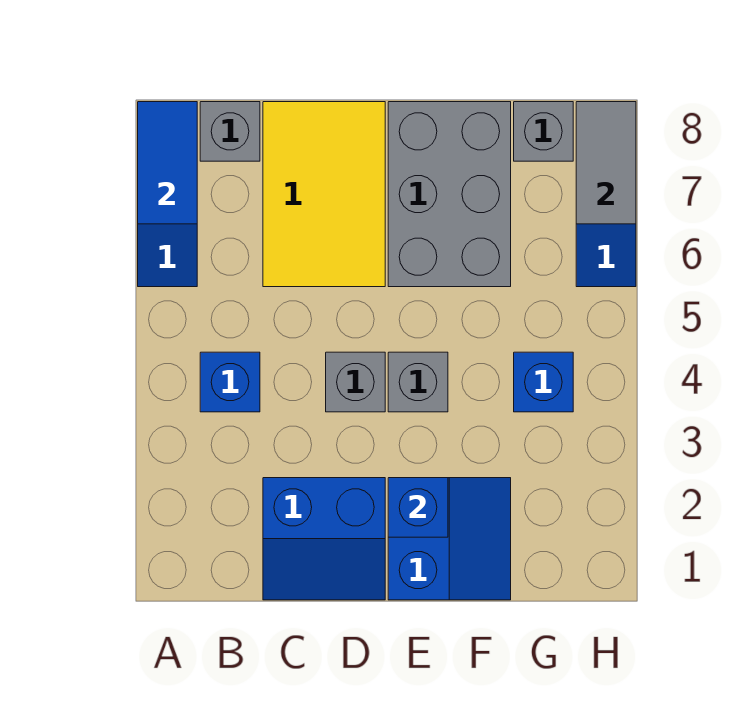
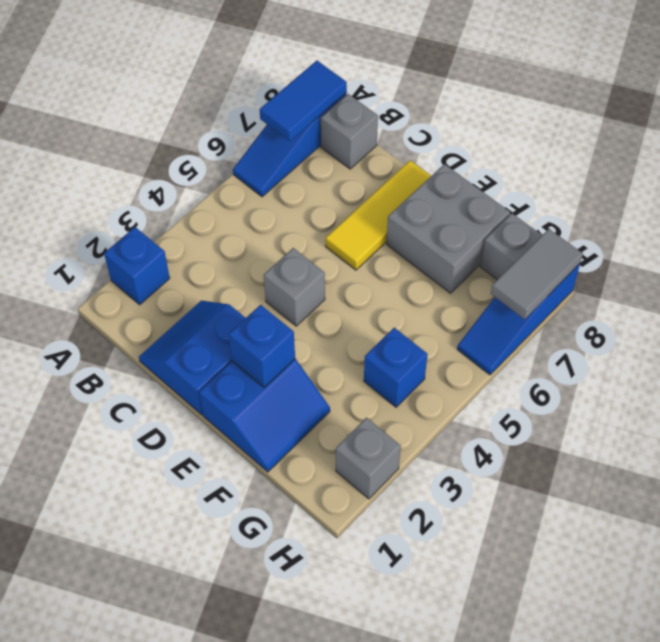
blue brick B4 level 1 -> blue brick A2 level 1
blue slope C1:D2 level 1 top 2 -> blue slope C1:D2 level 1 top D
yellow tile C6:D8 level 1 -> yellow tile D6:D8 level 1
grey brick E4 level 1 -> grey brick H2 level 1
grey brick E6:F8 level 1 -> grey brick E7:F8 level 1

